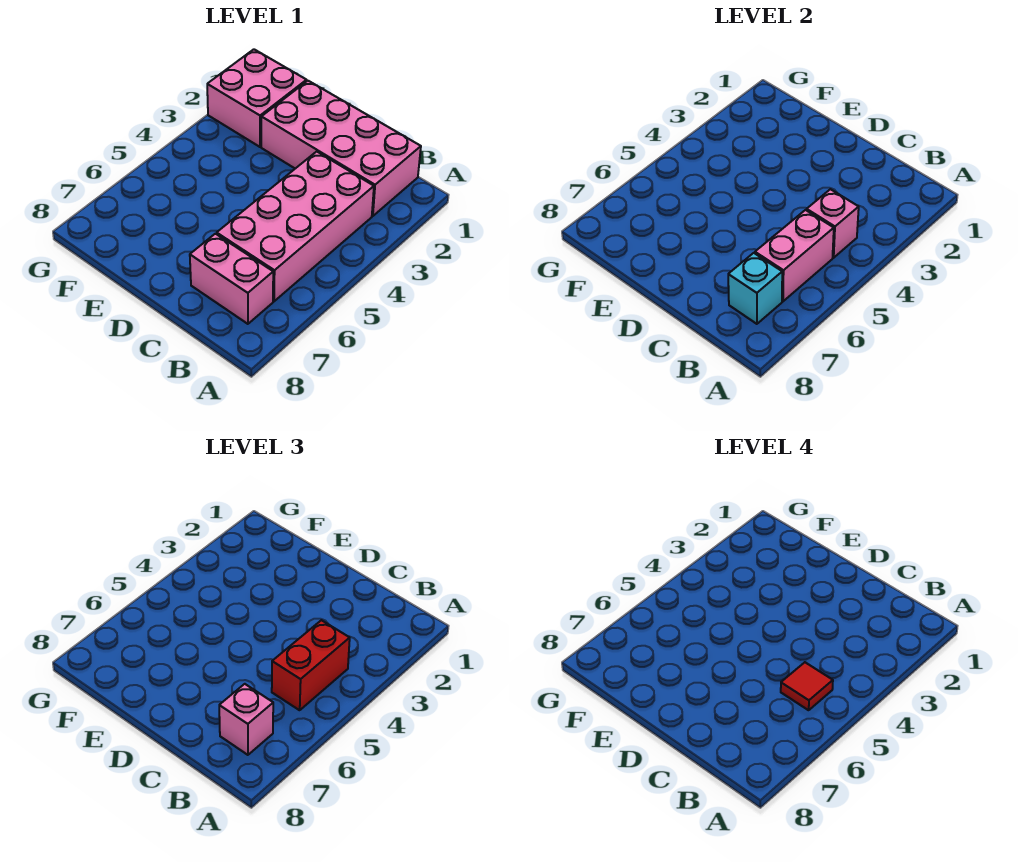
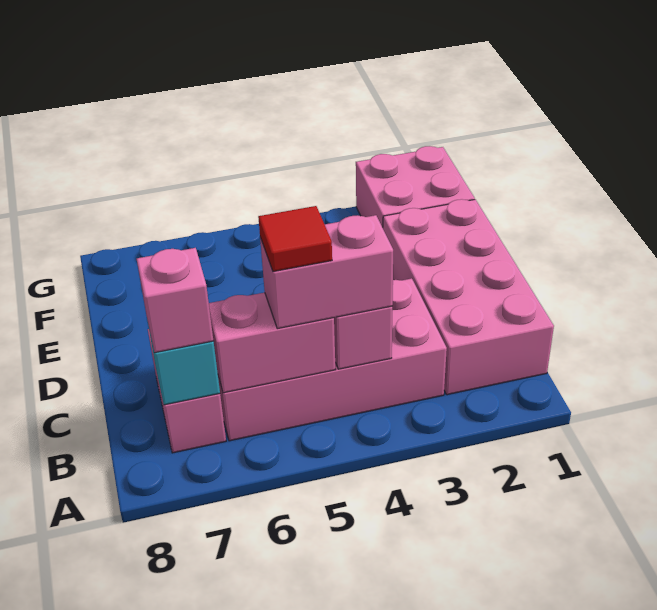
red brick B4:B5 level 3 -> pink brick B4:B5 level 3

